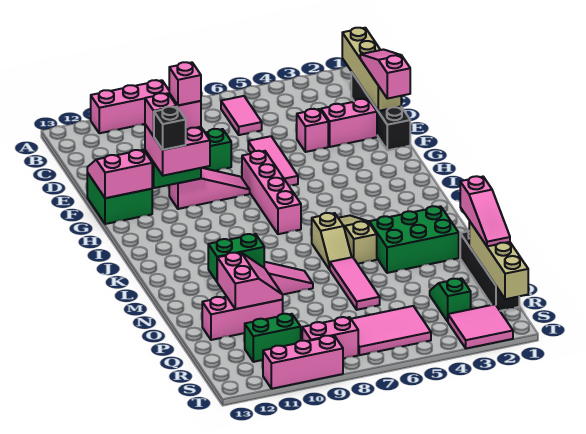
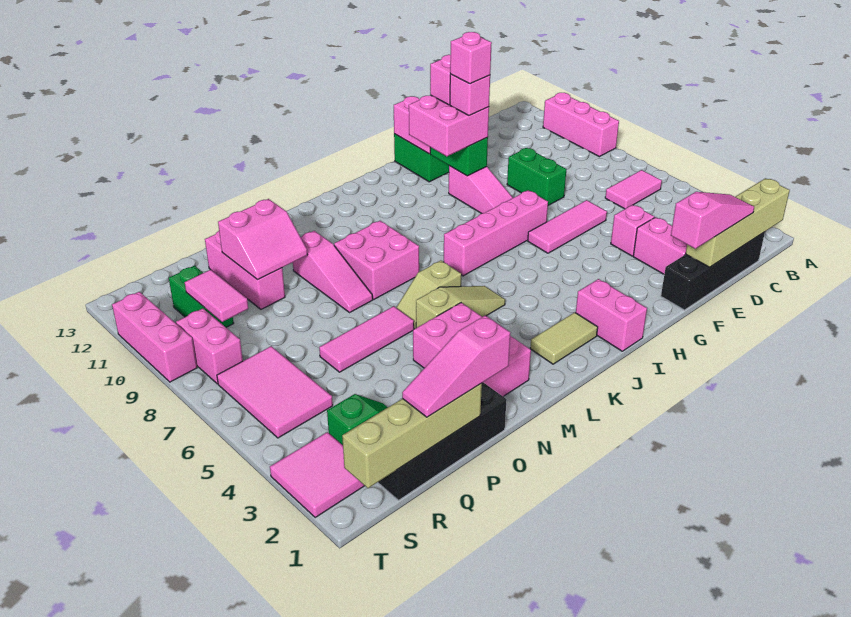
black brick H11 level 4 -> none
none -> pink brick I1:I2 level 1
none -> tan tile J2:K2 level 1
none -> pink brick L8:M9 level 1
green brick M2:N4 level 1 -> pink brick M2:N4 level 1
green brick N10:N11 level 2 -> none
none -> pink tile R9:R10 level 2

